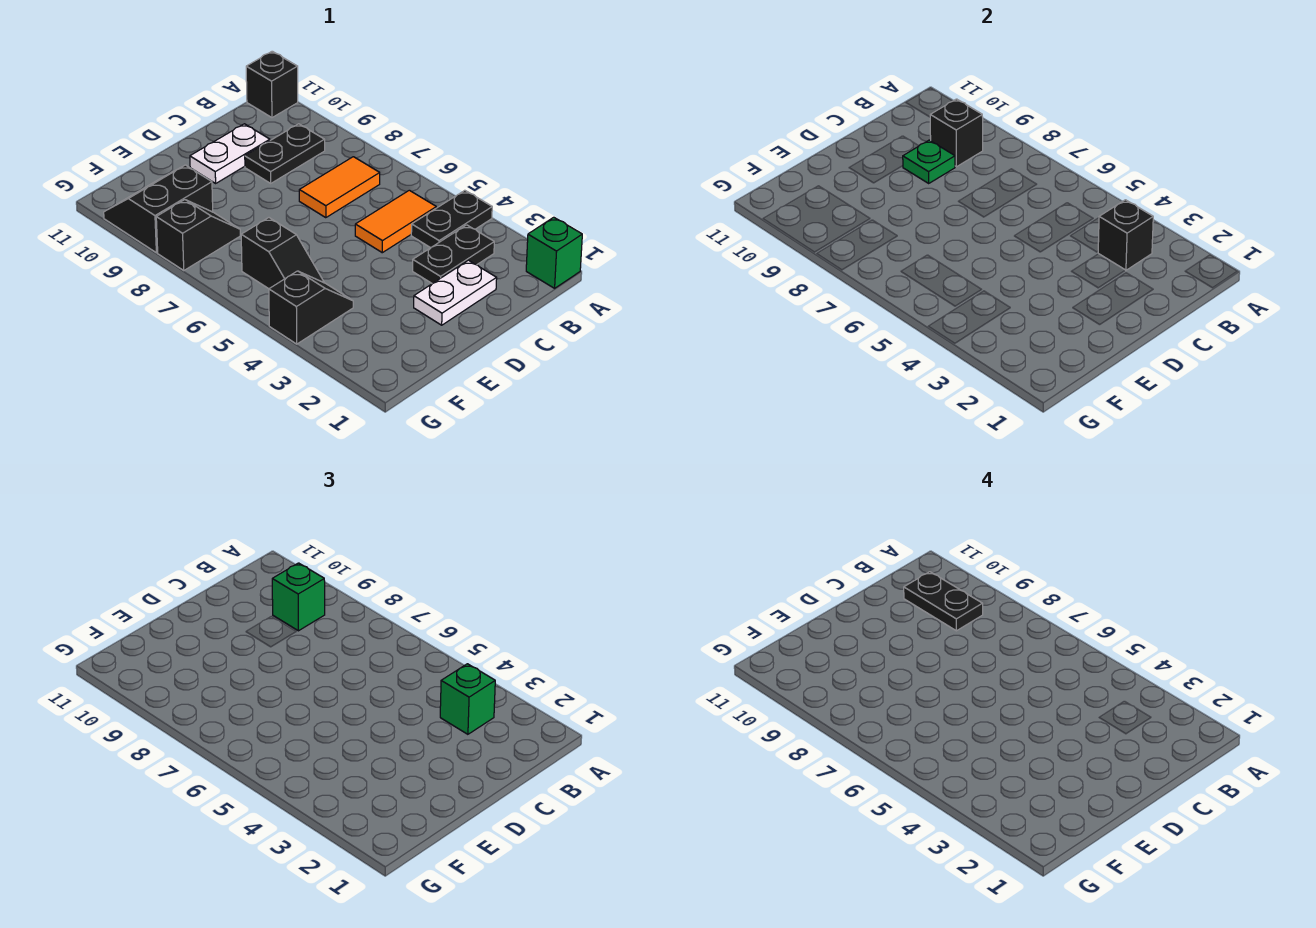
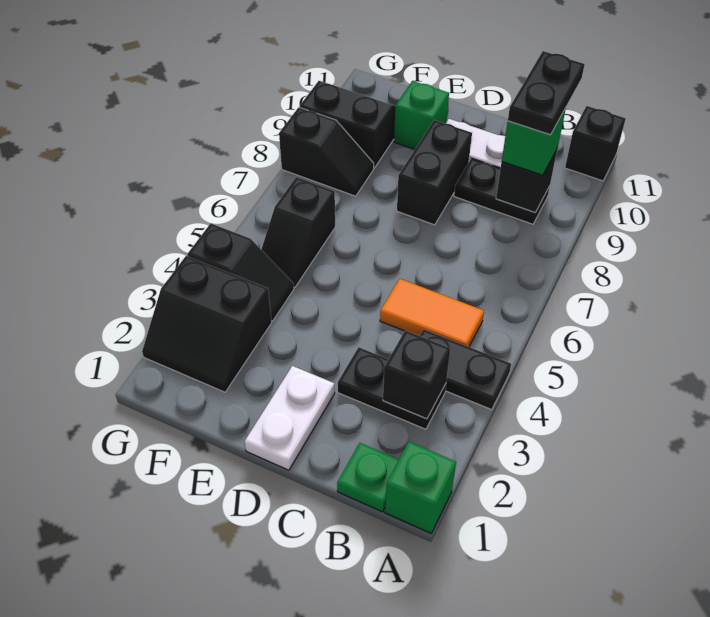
green brick B3 level 3 -> green brick E10 level 1
orange tile B7:C7 level 1 -> none
white plate C2:D2 level 1 -> white plate D1:D2 level 1
green plate C9 level 2 -> green plate B1 level 1
none -> black brick D8:D9 level 1
none -> black slope F2:G3 level 1 top 3

